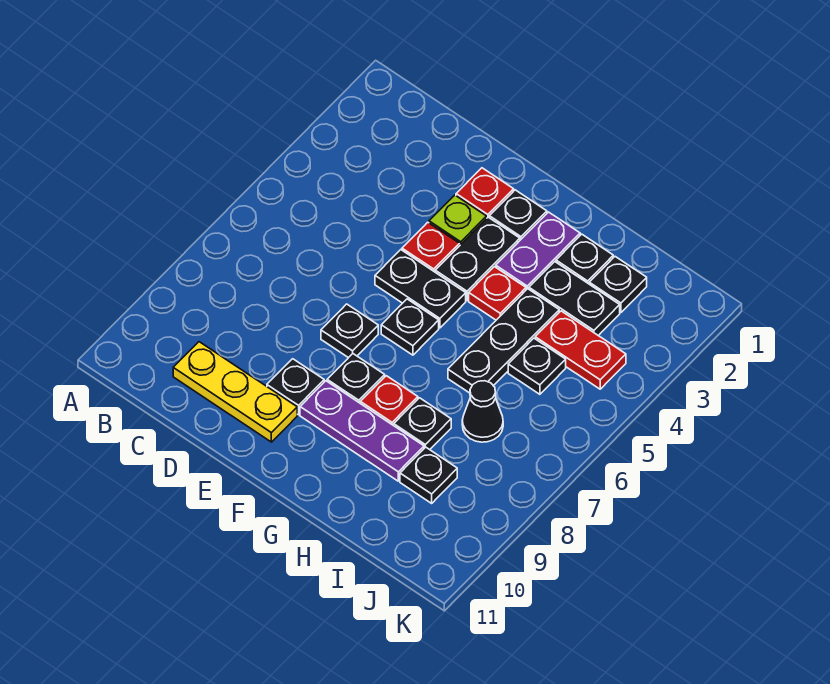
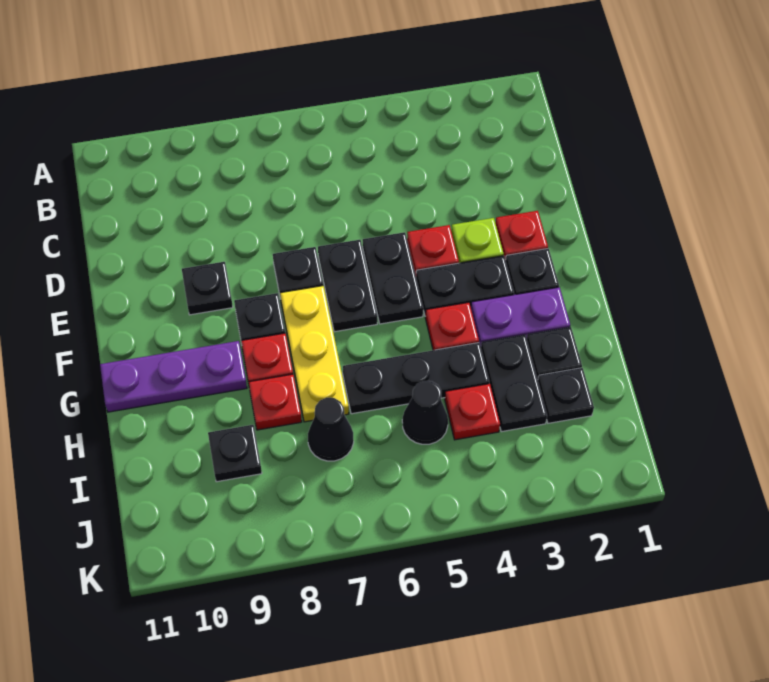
yellow plate C10:E10 level 1 -> yellow plate F7:H7 level 1
black plate F6 level 1 -> black plate E6:F6 level 1
purple plate F9:H9 level 1 -> purple plate G9:G11 level 1
black plate H8 level 1 -> red plate H8 level 1
red plate I4:J4 level 1 -> red plate I4 level 1
black plate I5 level 1 -> black cone I5 level 1

